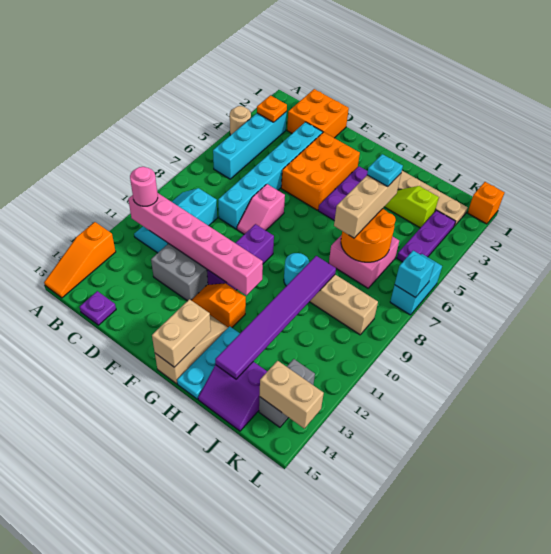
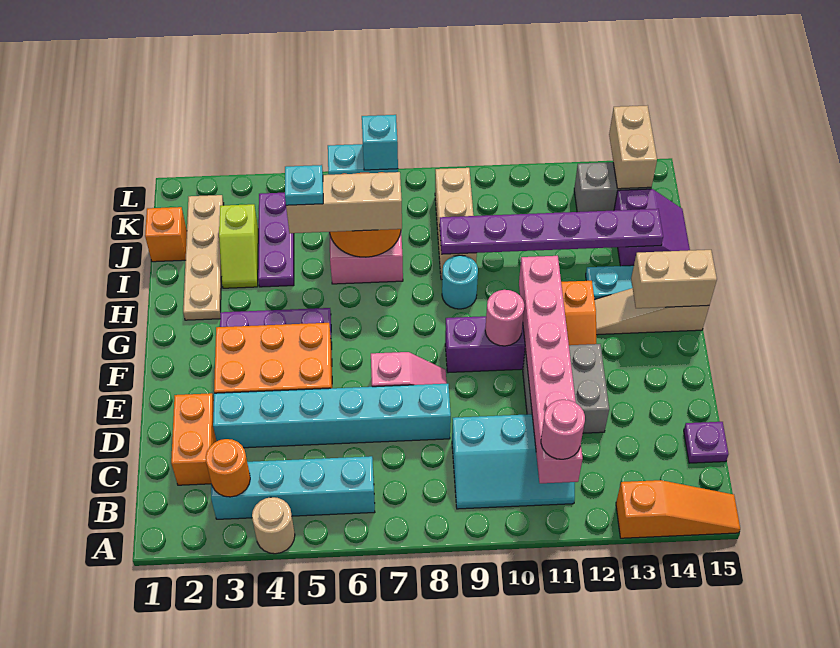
orange plate B3 level 2 -> orange round brick B3 level 2
orange brick C1:D2 level 1 -> orange brick C2:D2 level 1
none -> pink round brick F10 level 2
purple tile I9:I14 level 2 -> purple plate I9:I14 level 2
purple plate K3:K5 level 1 -> purple plate I4:K4 level 1
orange brick L1 level 1 -> orange brick J1 level 1

